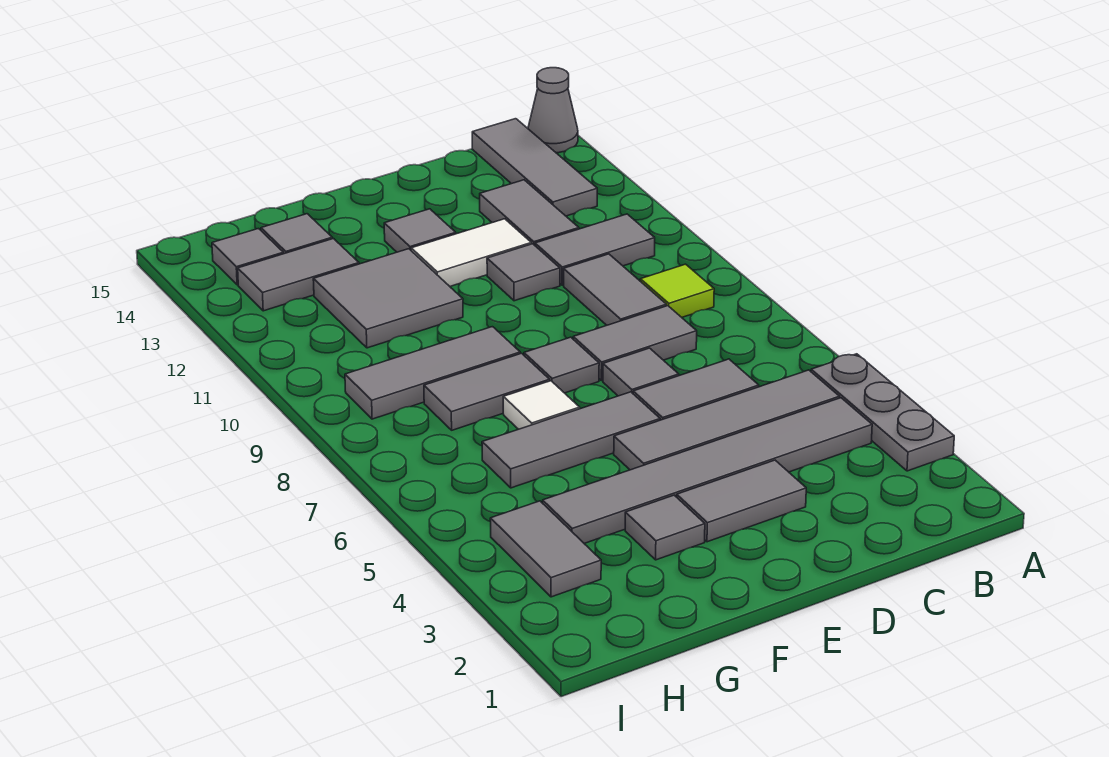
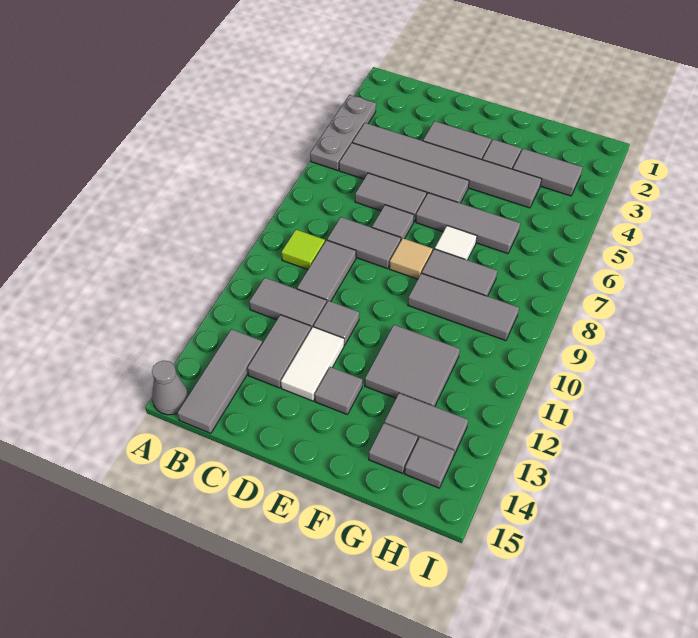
white tile D12:E12 level 1 -> white tile D12:D13 level 1
grey tile E8 level 1 -> tan tile E8 level 1
grey tile H3:H4 level 1 -> grey tile G3:H3 level 1

